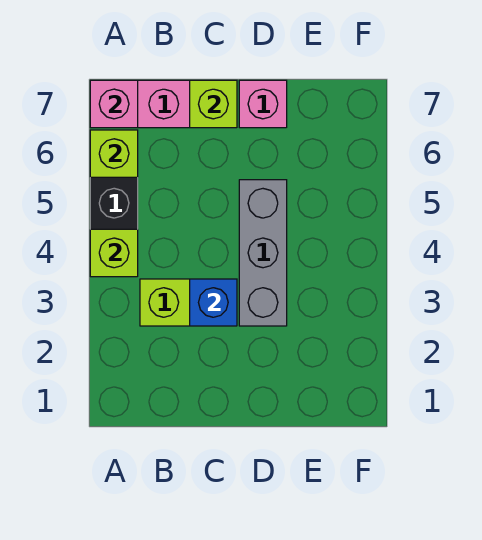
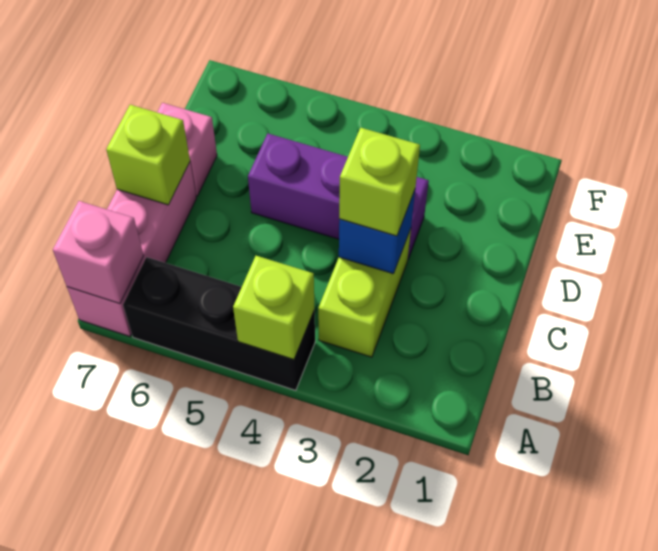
lime brick A6 level 2 -> lime brick C3 level 3
grey brick D3:D5 level 1 -> purple brick D3:D5 level 1

